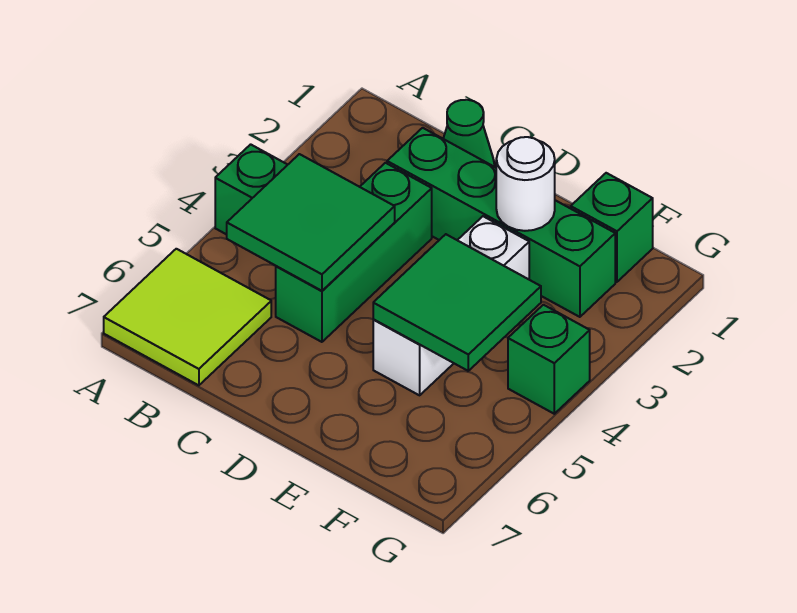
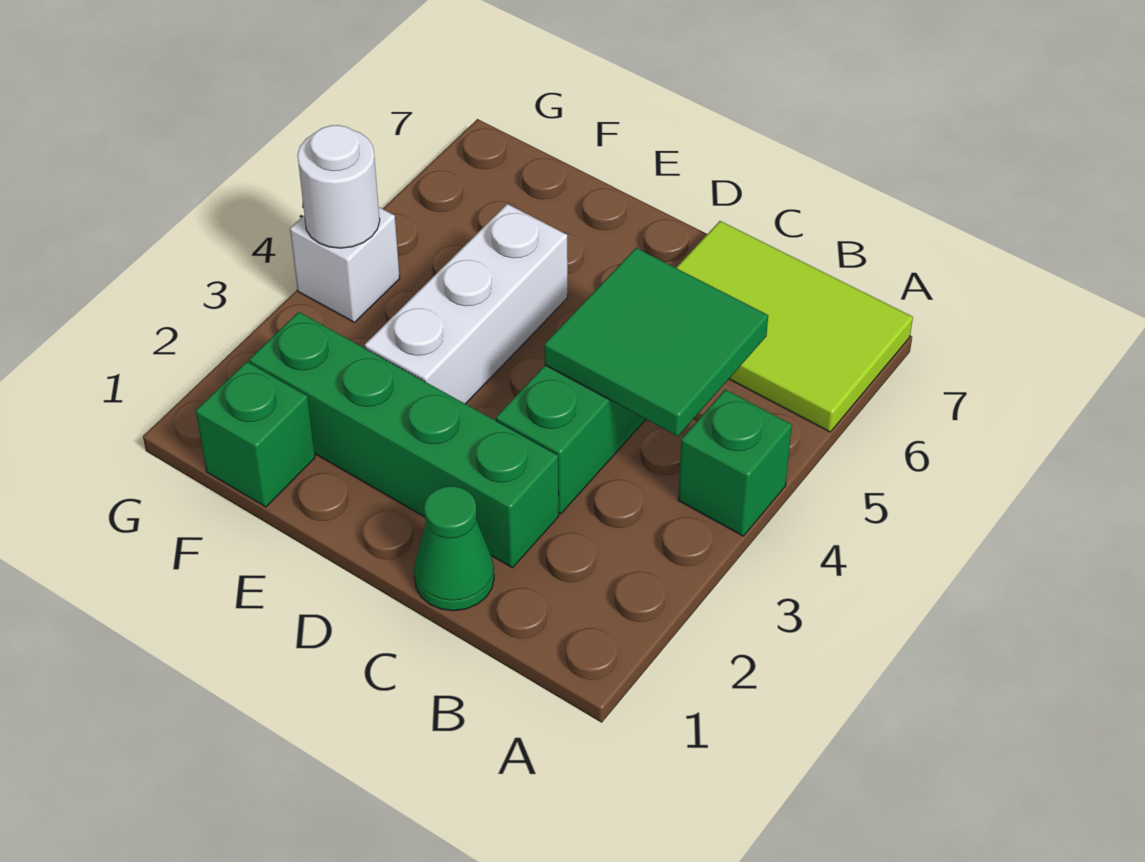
lime tile A6:B7 level 1 -> lime tile A6:C7 level 1
white round brick E2 level 2 -> white round brick G4 level 2
green tile E4:F5 level 2 -> none
green brick G4 level 1 -> white brick G4 level 1

